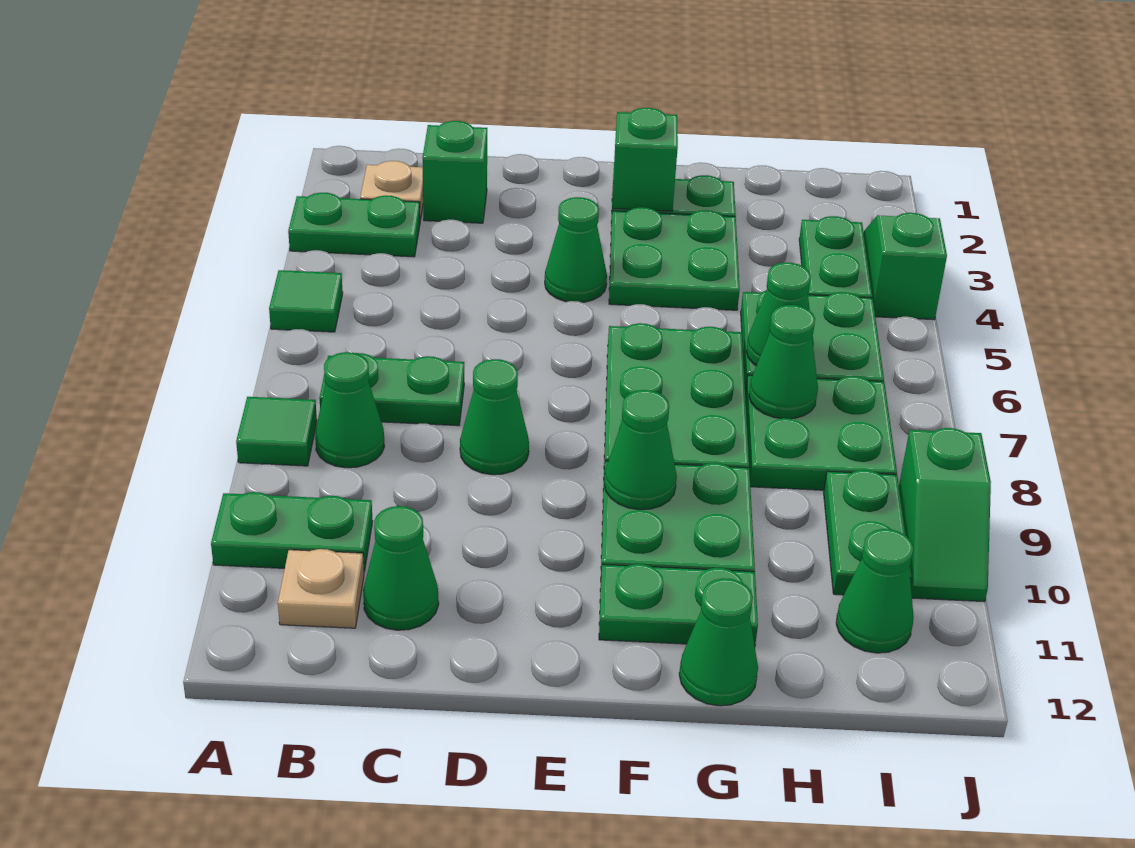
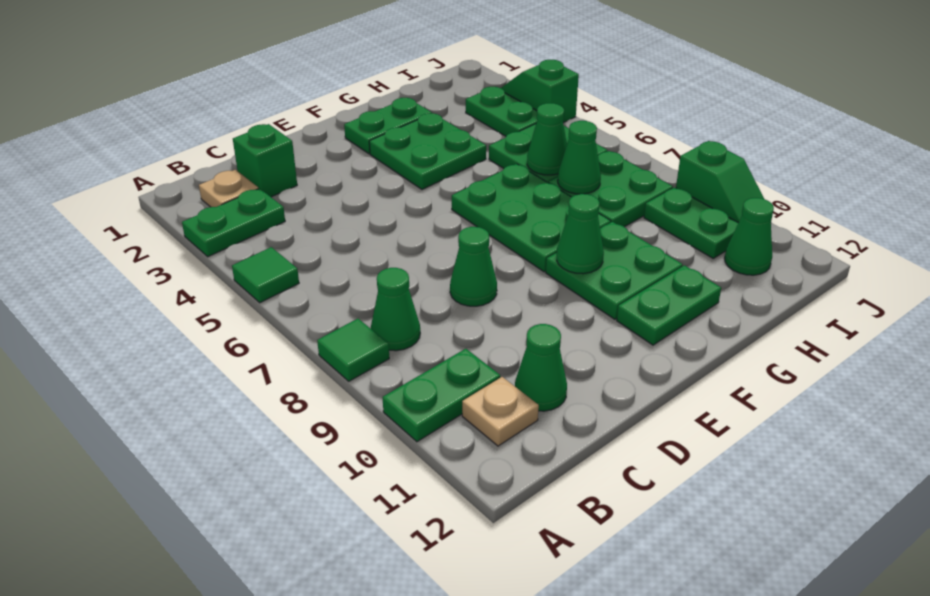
green plate B7:C7 level 1 -> none
green cone E4 level 1 -> none
green brick F2 level 2 -> none
green cone G12 level 1 -> none

